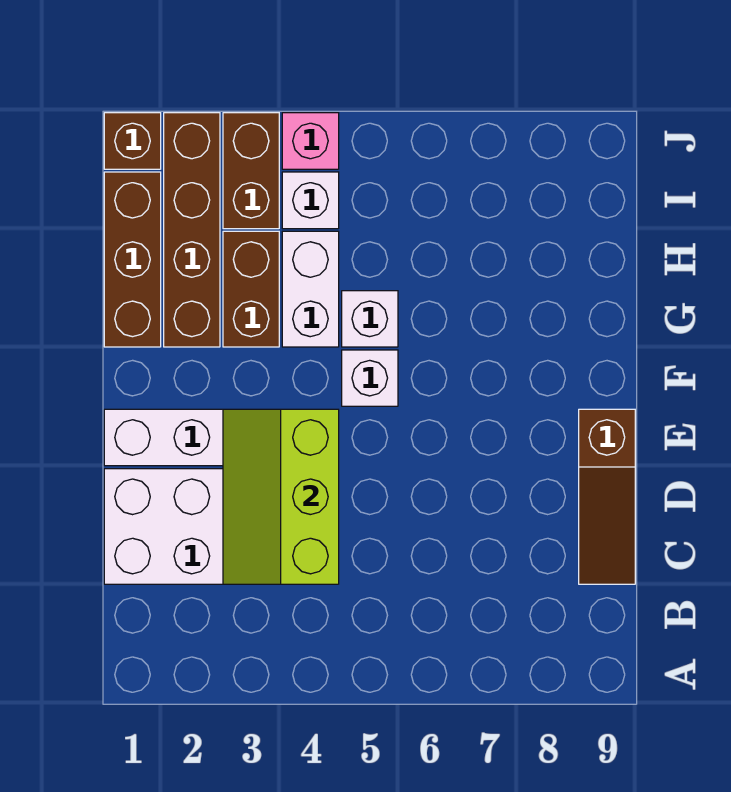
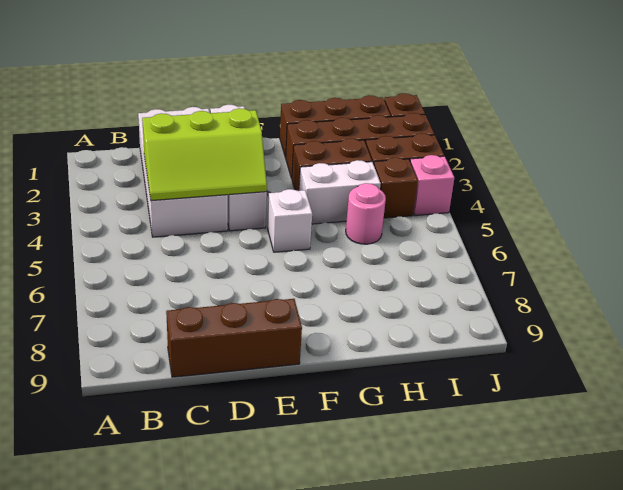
lime slope C3:E4 level 2 top 4 -> lime slope C3:E4 level 2 top 3
brown slope C9:E9 level 1 top E -> brown brick C9:E9 level 1
white brick G5 level 1 -> none
none -> pink round brick H5 level 1
white brick I4 level 1 -> brown brick I4 level 1

